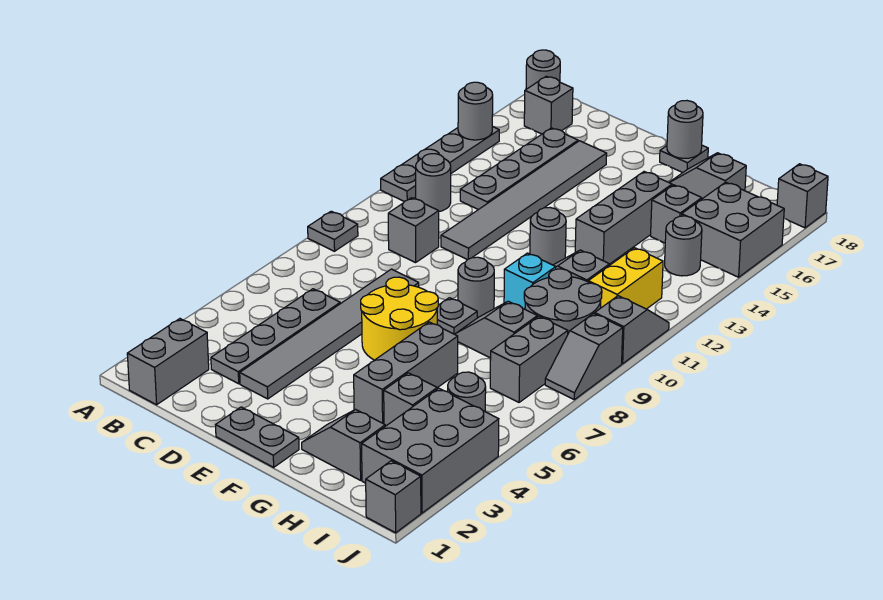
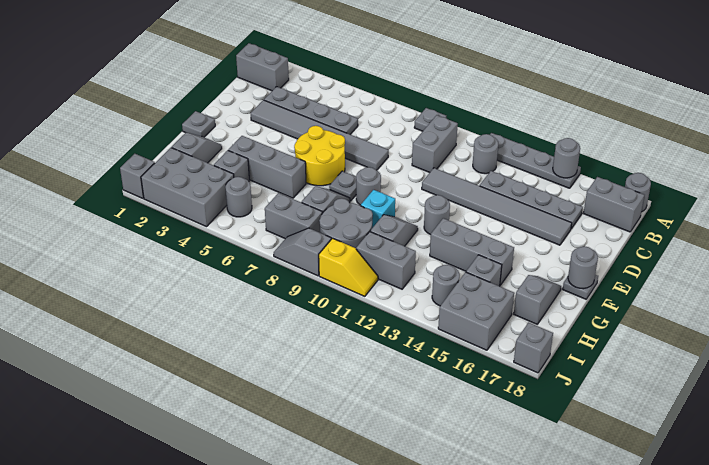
grey brick B17 level 1 -> grey brick B17:B18 level 1
grey brick C10 level 1 -> grey brick B10:C10 level 1
grey plate E1:F1 level 1 -> grey plate F1 level 1
yellow brick I11:I12 level 1 -> grey brick I11:I12 level 1
grey slope J10:J11 level 1 top 10 -> yellow slope J10:J11 level 1 top 10

